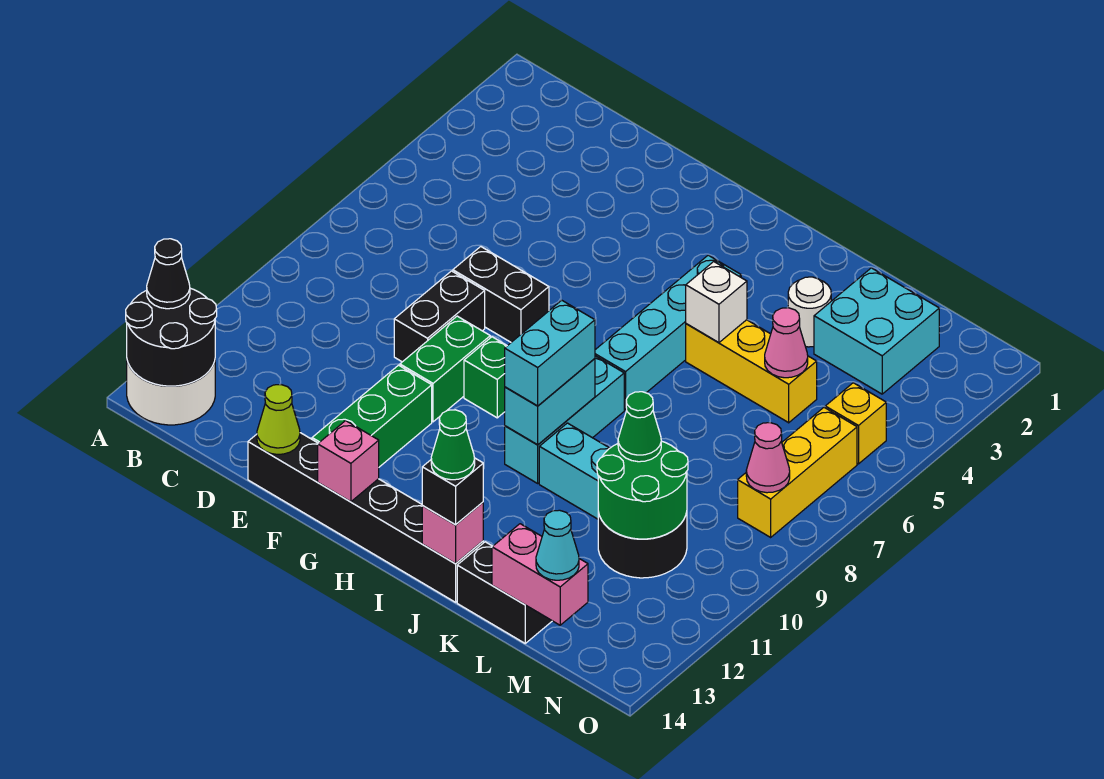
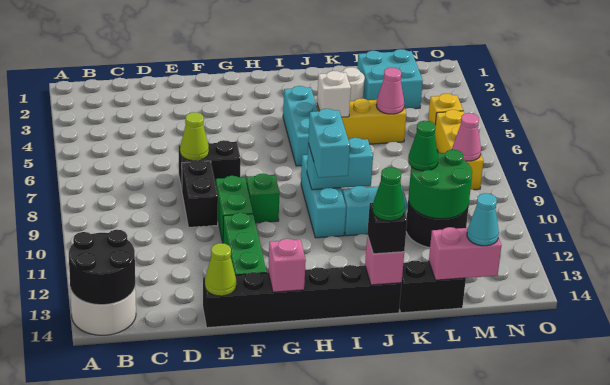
black cone A13 level 3 -> none
none -> lime cone E7 level 2
cyan brick I4:I7 level 1 -> cyan brick I4:I6 level 1
cyan brick I9:I10 level 2 -> cyan brick I9:J9 level 2

